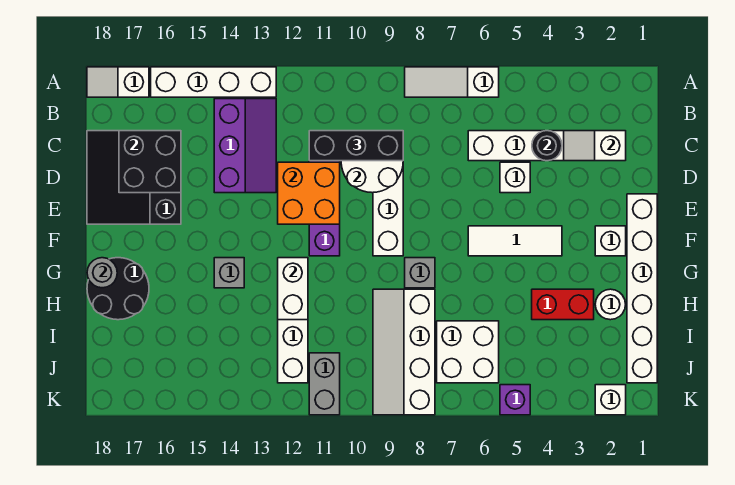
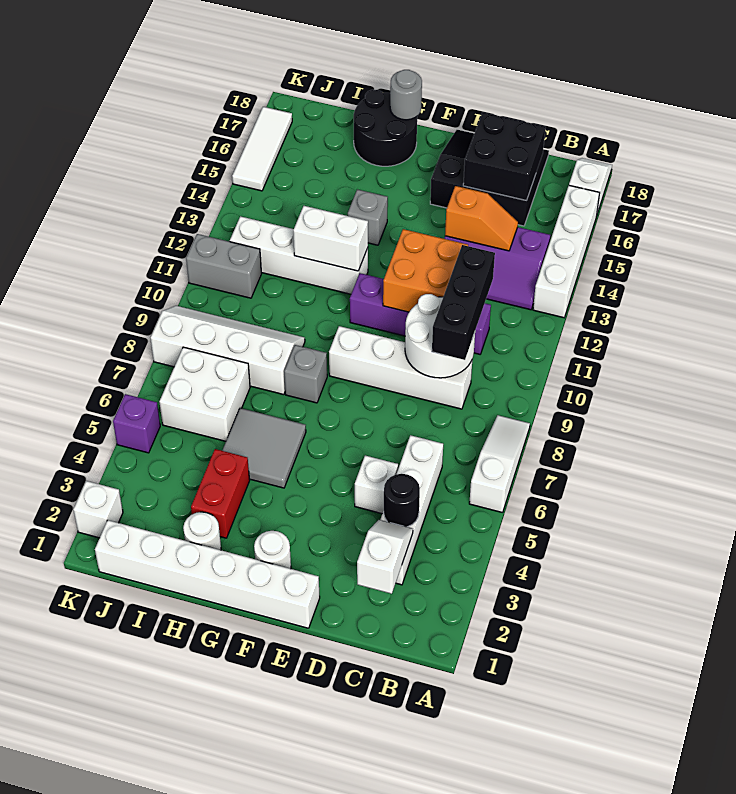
none -> orange slope C14:D14 level 2 top D
white brick F2 level 1 -> white round brick F2 level 1
white tile F4:F6 level 1 -> white tile K15:K17 level 1
none -> grey tile G5:H6 level 1

